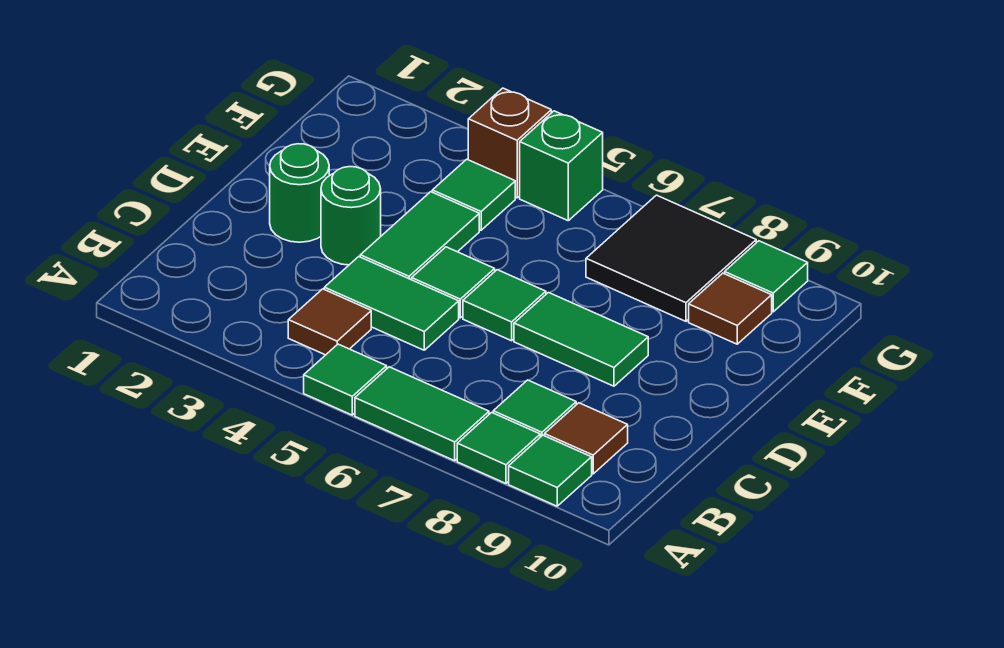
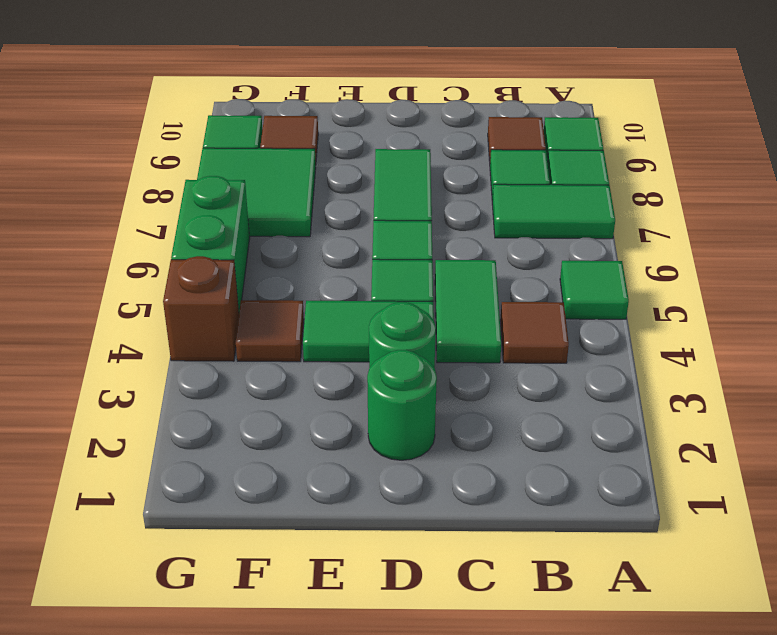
green tile A6:A7 level 1 -> green tile A7:B7 level 1
green tile F4 level 1 -> brown tile F4 level 1
black tile F7:G8 level 1 -> green tile F7:G8 level 1
green brick G5 level 1 -> green brick G5:G6 level 1

